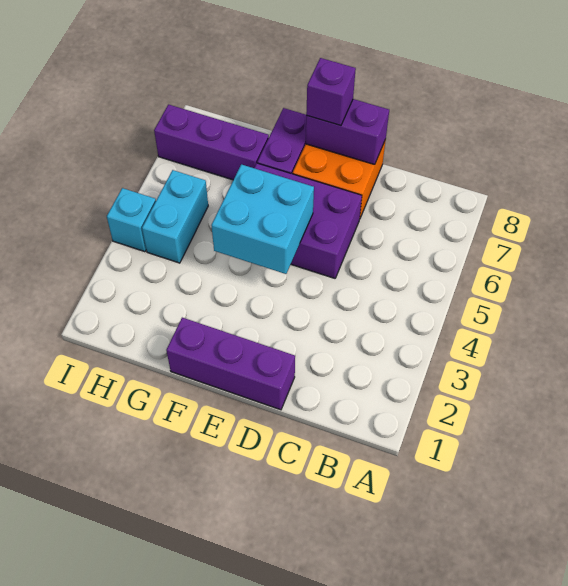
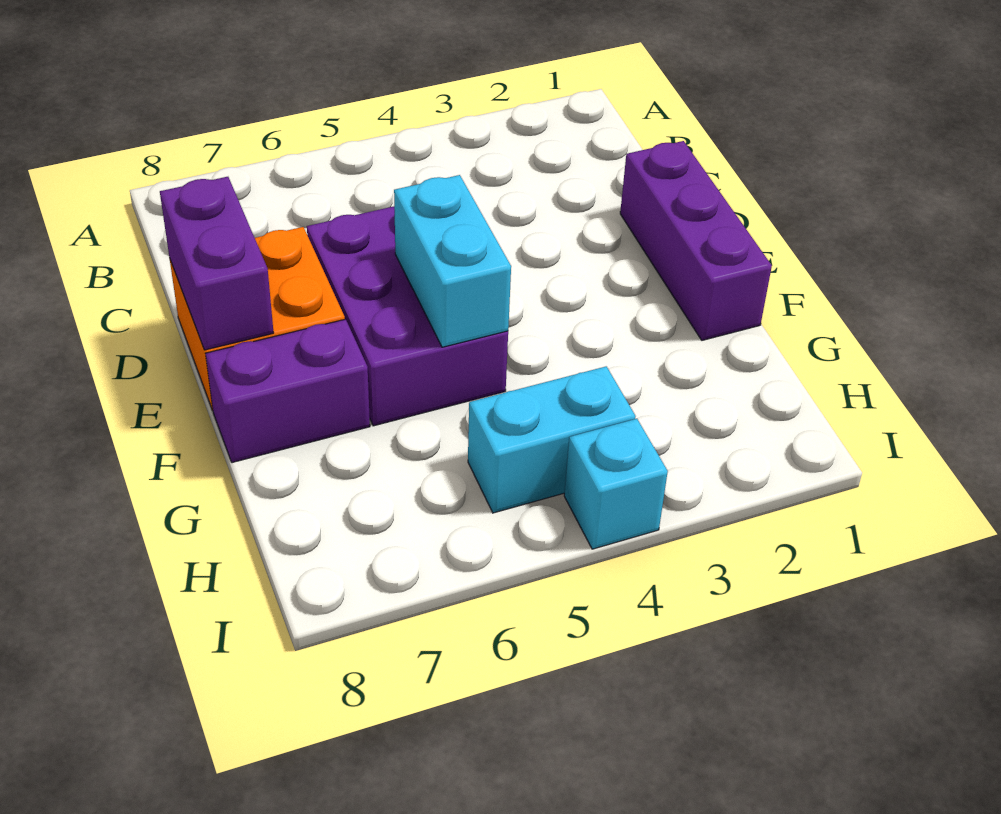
cyan brick E4:F5 level 2 -> cyan brick E5:F5 level 2
purple brick E8 level 3 -> none
purple brick G7:I7 level 1 -> none

